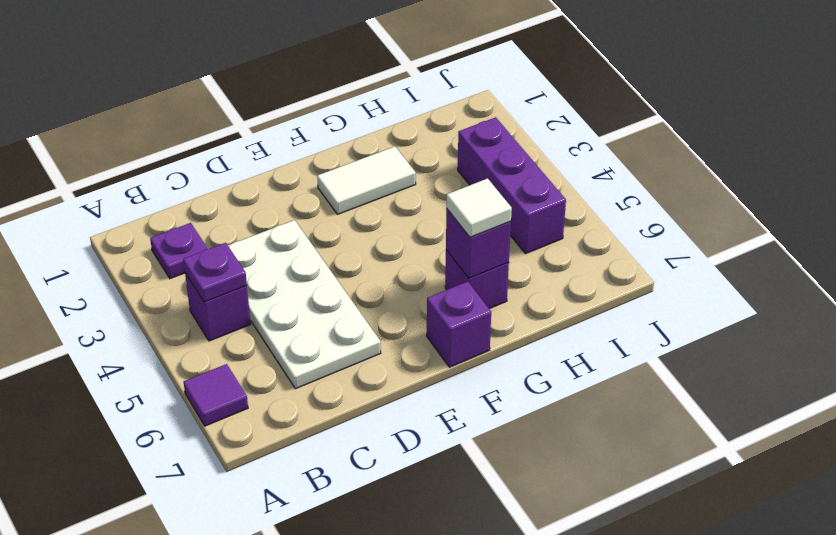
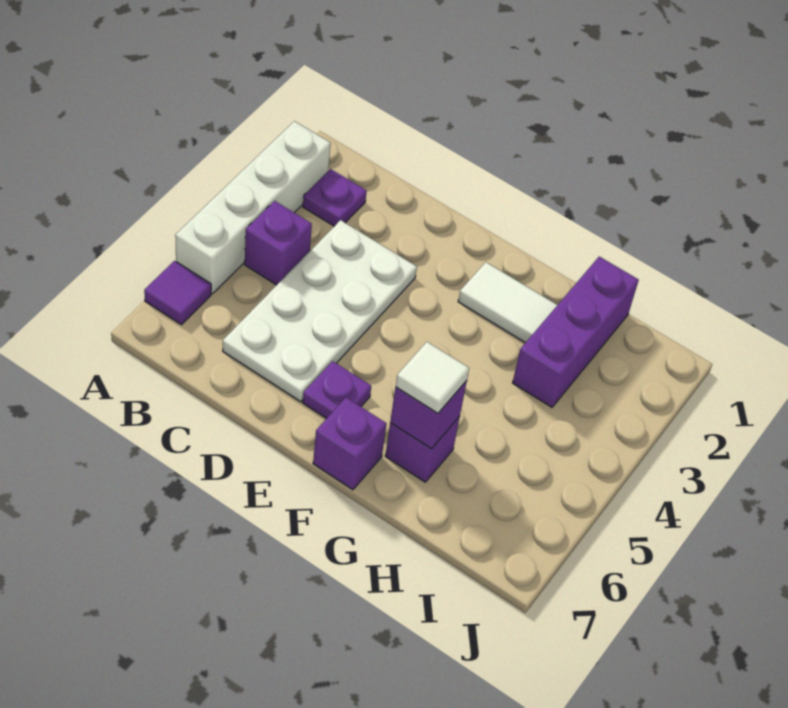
none -> white brick A2:A5 level 1
purple plate B4 level 2 -> purple plate E6 level 1
purple brick I3:I5 level 1 -> purple brick H1:H3 level 1

